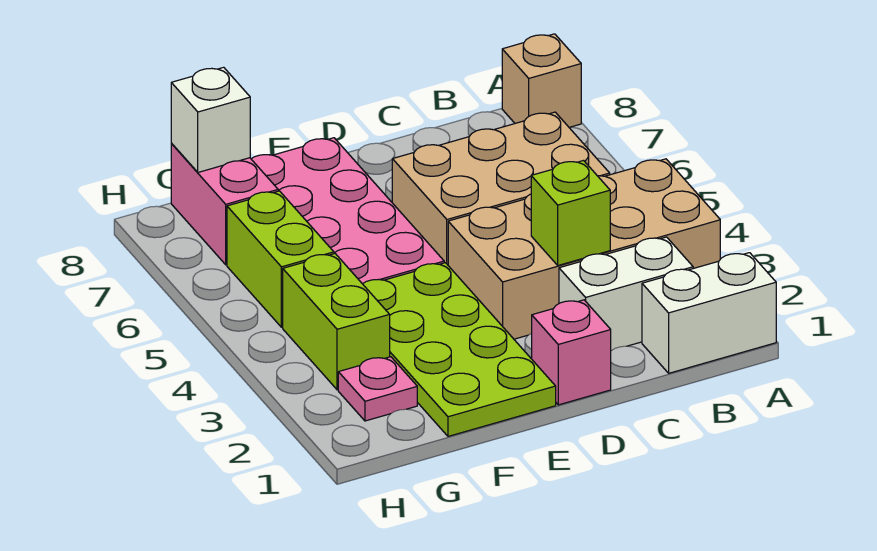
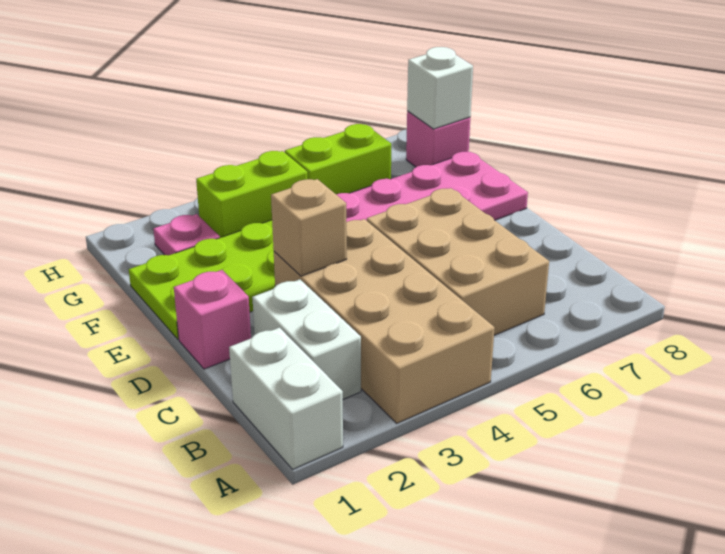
tan brick A8 level 1 -> tan brick D3 level 2
lime brick C3 level 2 -> none
pink brick G7:G8 level 1 -> pink brick G8 level 1

